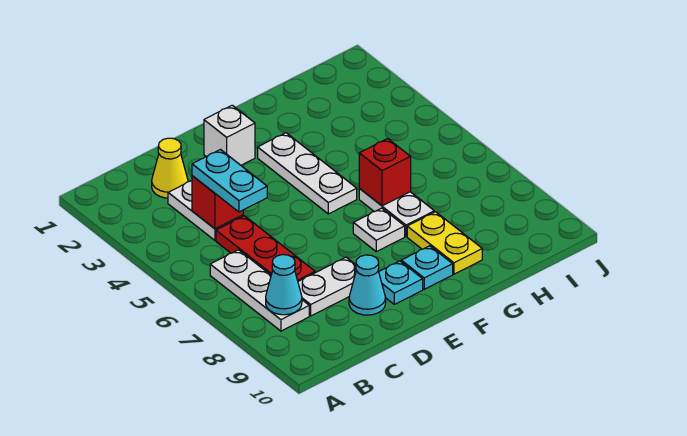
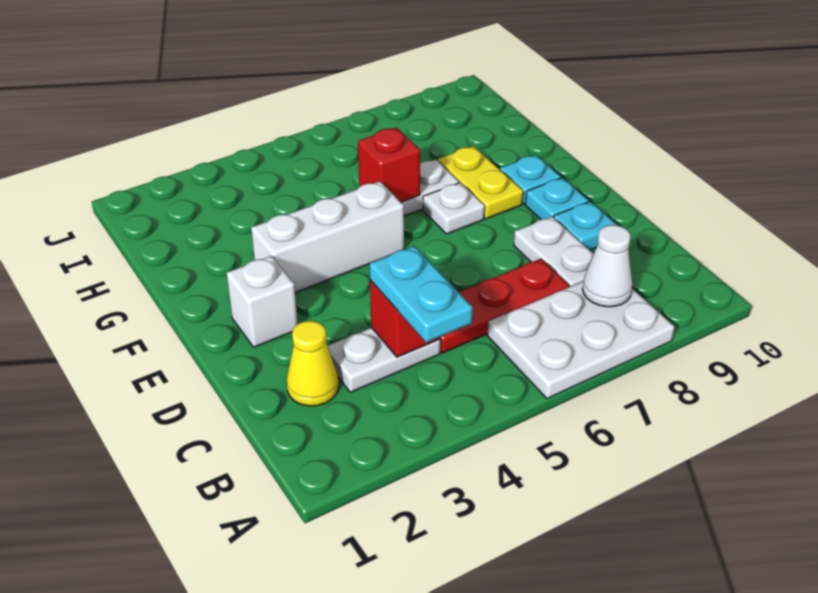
white plate B6:B8 level 1 -> white plate A6:B8 level 1
cyan cone B8 level 2 -> white cone B8 level 2
cyan plate C4:C5 level 3 -> cyan plate B4:C4 level 3
cyan cone D9 level 1 -> cyan plate D9 level 1
white plate F3:F5 level 1 -> white brick F3:F5 level 1
yellow plate G8:G9 level 1 -> yellow plate F8:G8 level 1

